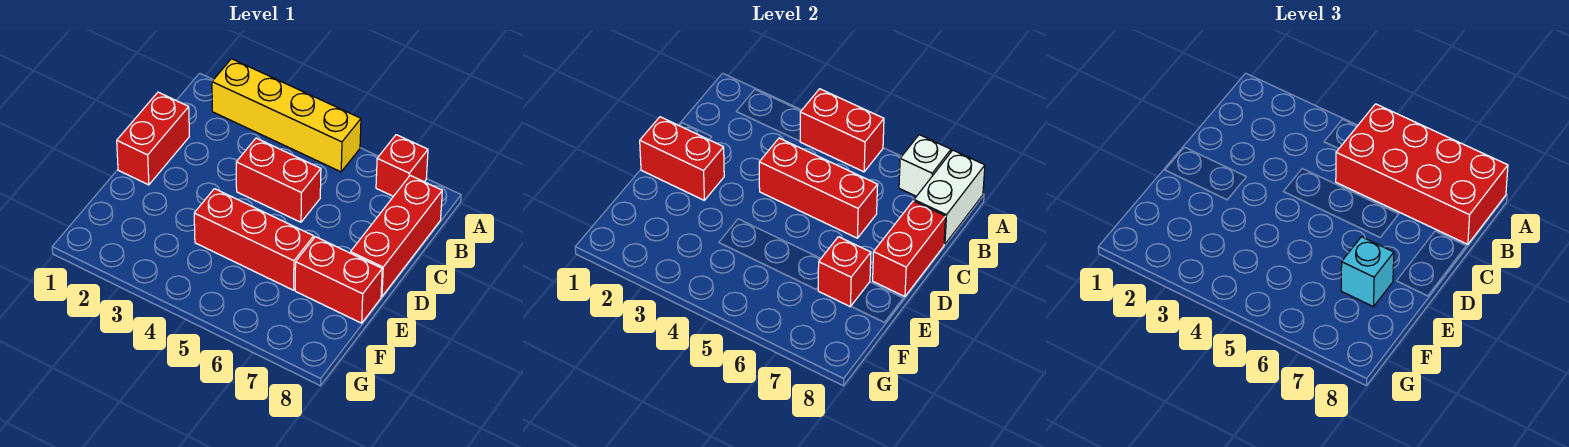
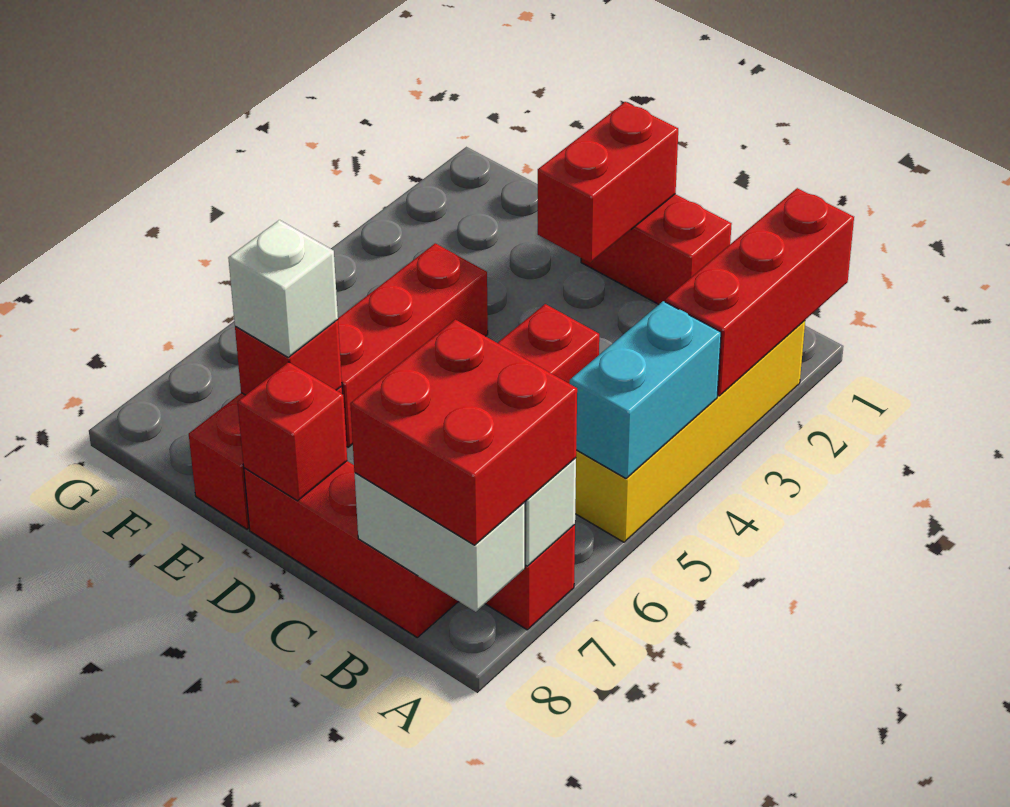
red brick A4:A5 level 2 -> cyan brick A4:A5 level 2
red brick A5:B8 level 3 -> red brick A7:B8 level 3
red brick C4:C6 level 2 -> red brick A1:A3 level 2
red brick C8:D8 level 2 -> red brick D8 level 2
cyan brick E7 level 3 -> white brick E7 level 3

